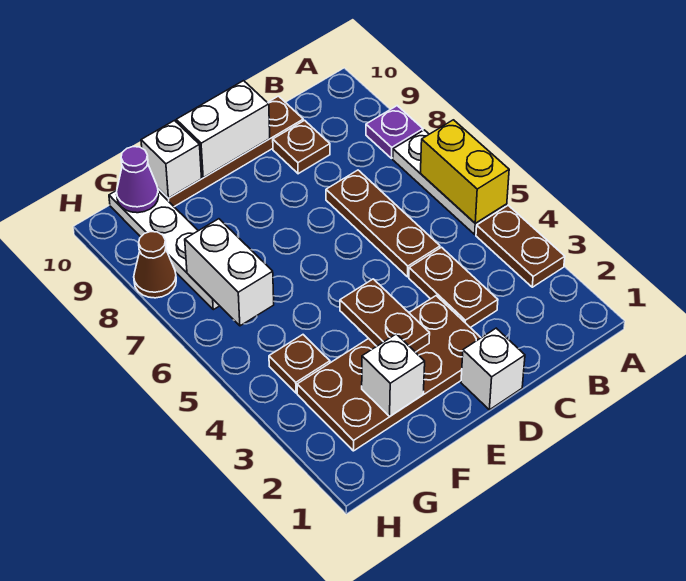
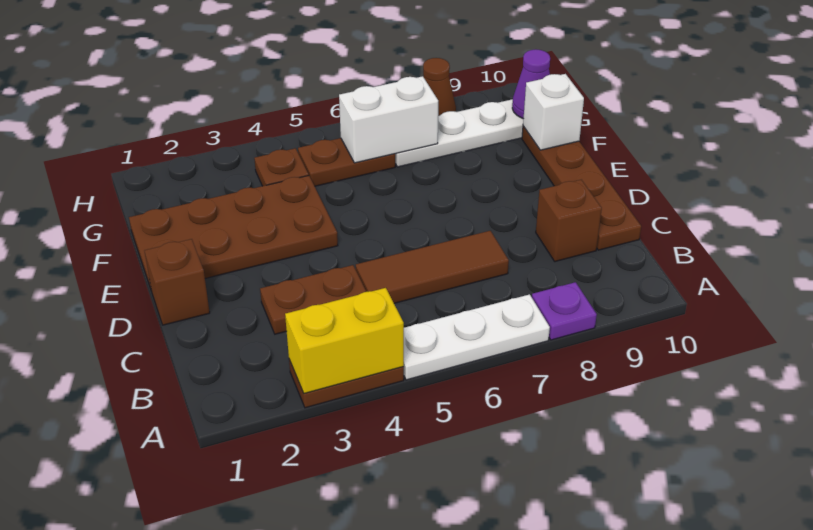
yellow brick A5:A6 level 2 -> yellow brick A3:A4 level 2
brown plate C5:C7 level 1 -> brown tile C5:C7 level 1
brown plate C9 level 1 -> brown brick C9 level 1
white brick D1 level 1 -> brown brick D1 level 1
brown plate D2:G3 level 1 -> brown plate E1:F4 level 1
white brick D10:E10 level 2 -> none
brown plate E3:E4 level 2 -> brown plate G5:G6 level 1
white brick F2 level 2 -> none

